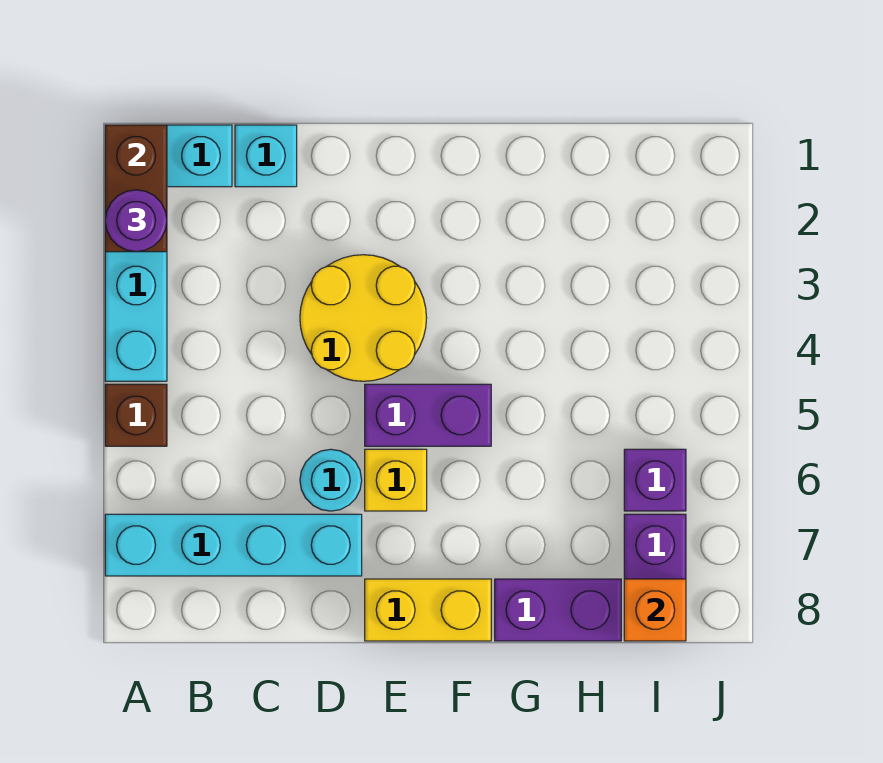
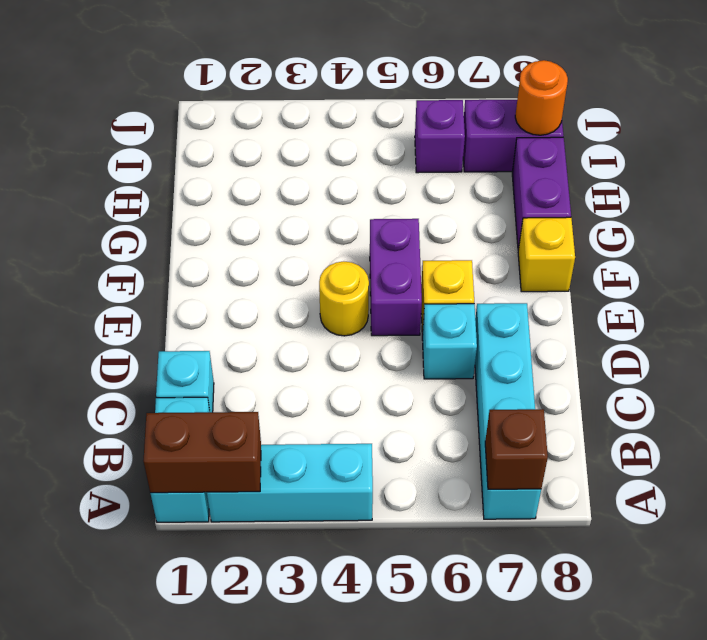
purple round brick A2 level 3 -> none
brown brick A5 level 1 -> brown brick A7 level 2
yellow round brick D3:E4 level 1 -> yellow round brick E4 level 1
cyan round brick D6 level 1 -> cyan brick D6 level 1
yellow brick E8:F8 level 1 -> yellow brick F8 level 1
orange brick I8 level 2 -> orange round brick I8 level 2

